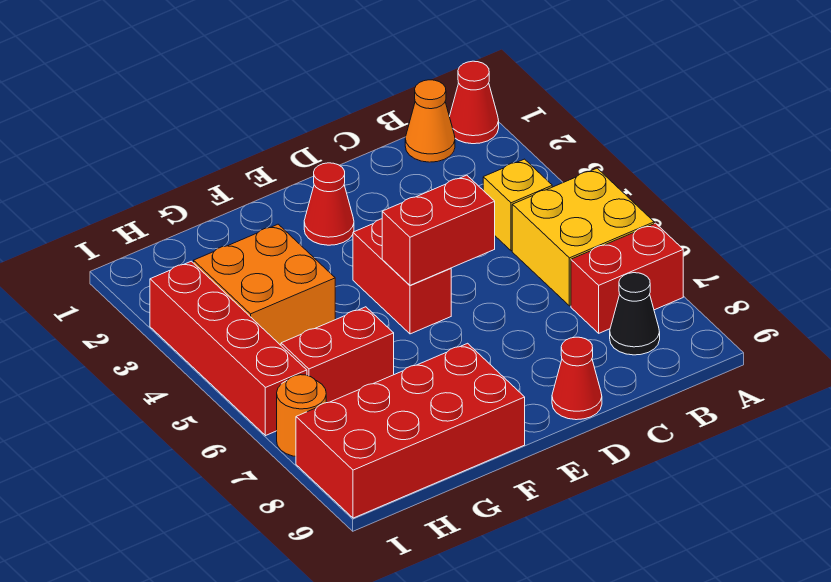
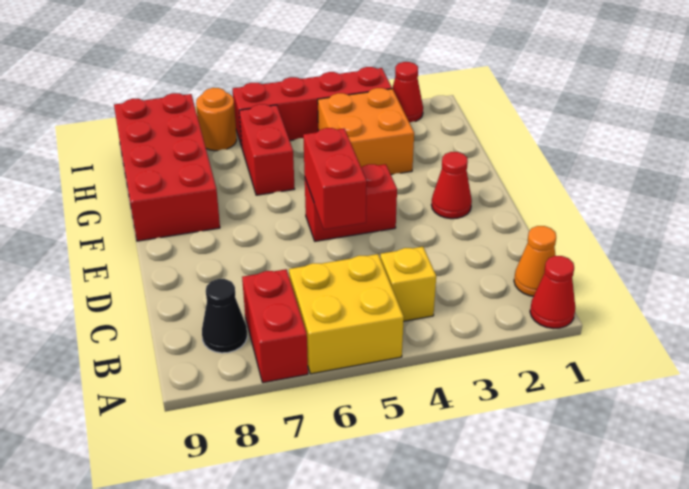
red cone D9 level 1 -> red cone I2 level 1

